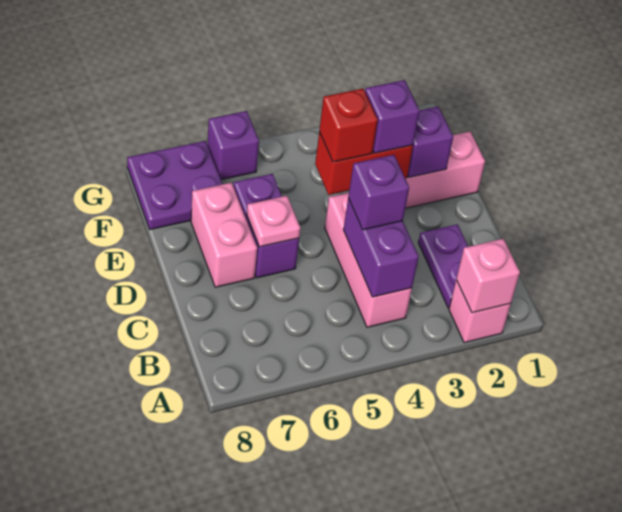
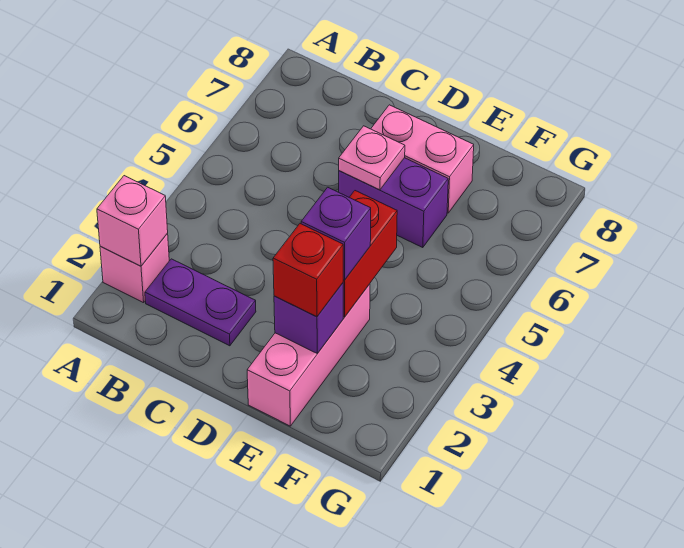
pink brick B4:D4 level 1 -> none
purple brick B4:C4 level 2 -> none
purple brick C4 level 3 -> none
red brick E4 level 3 -> red brick E2 level 3
purple plate F7:G8 level 1 -> none
purple brick G6 level 1 -> none

